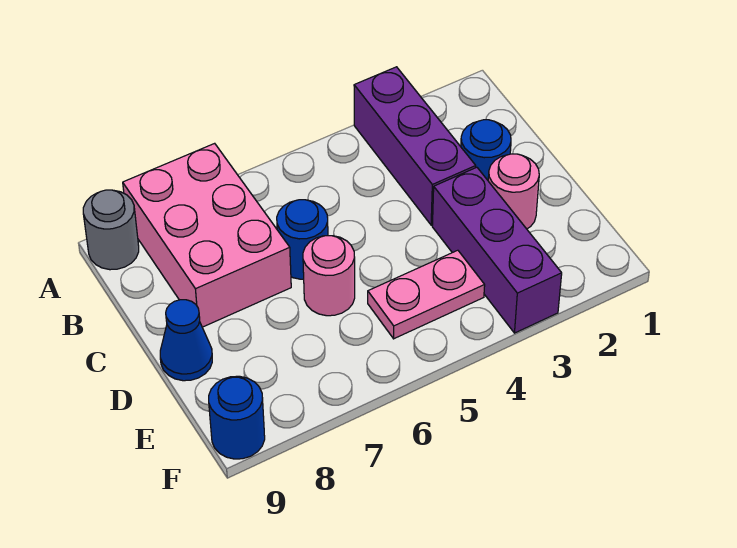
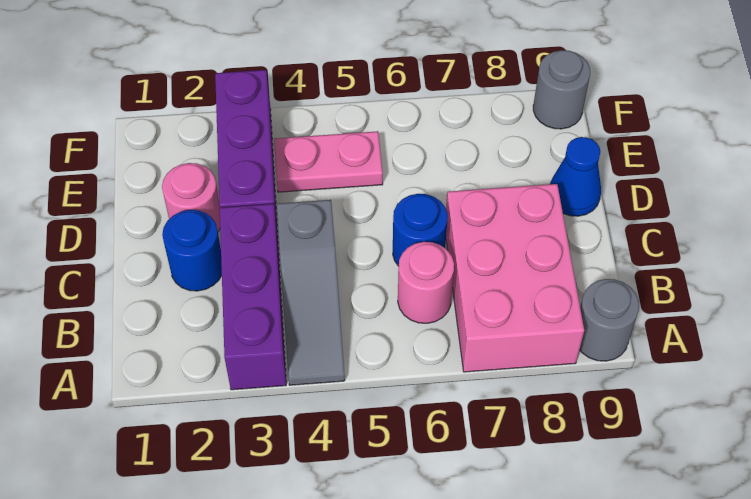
none -> grey slope A4:C4 level 1 top C
pink round brick D6 level 1 -> pink round brick B6 level 1
blue round brick F9 level 1 -> grey round brick F9 level 1

